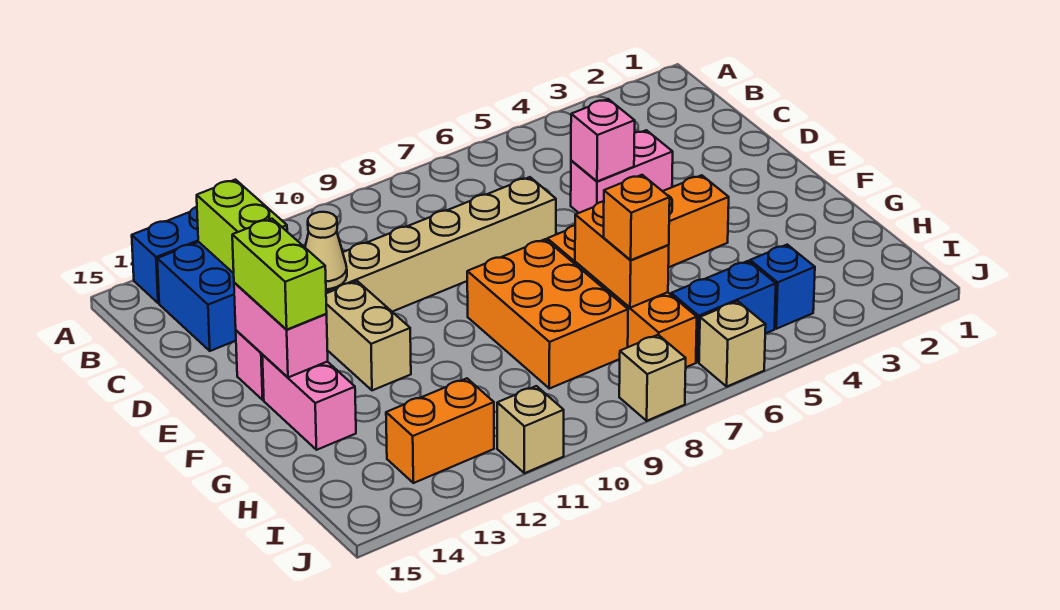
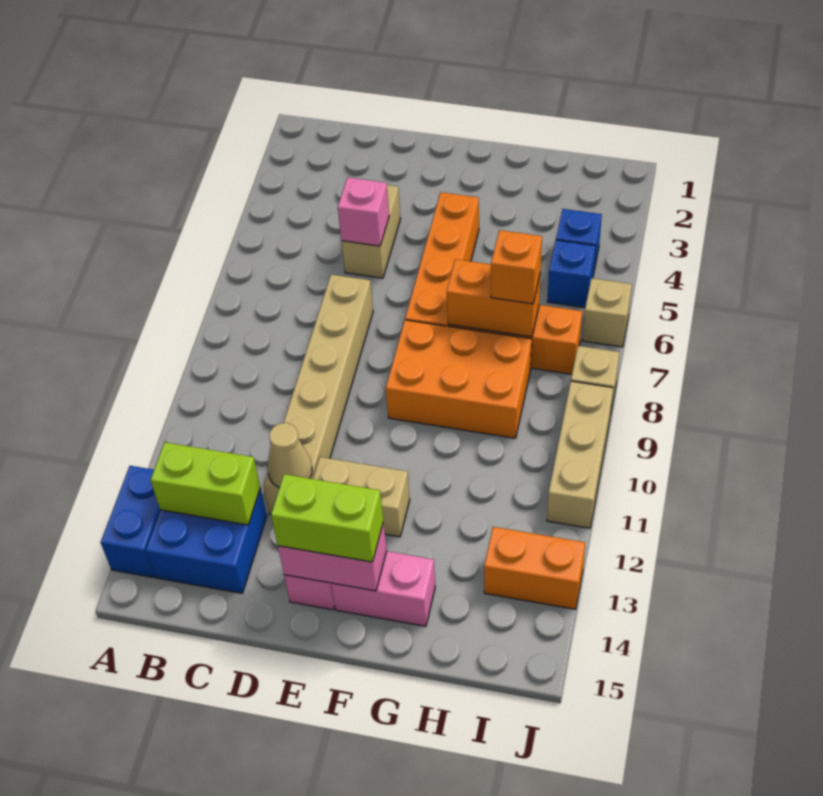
pink brick D4:D5 level 1 -> tan brick D4:D5 level 1
blue brick I5:I6 level 1 -> blue brick I5 level 1
orange brick I12:I13 level 1 -> orange brick I13:J13 level 1
tan brick J11 level 1 -> tan brick J9:J11 level 1

